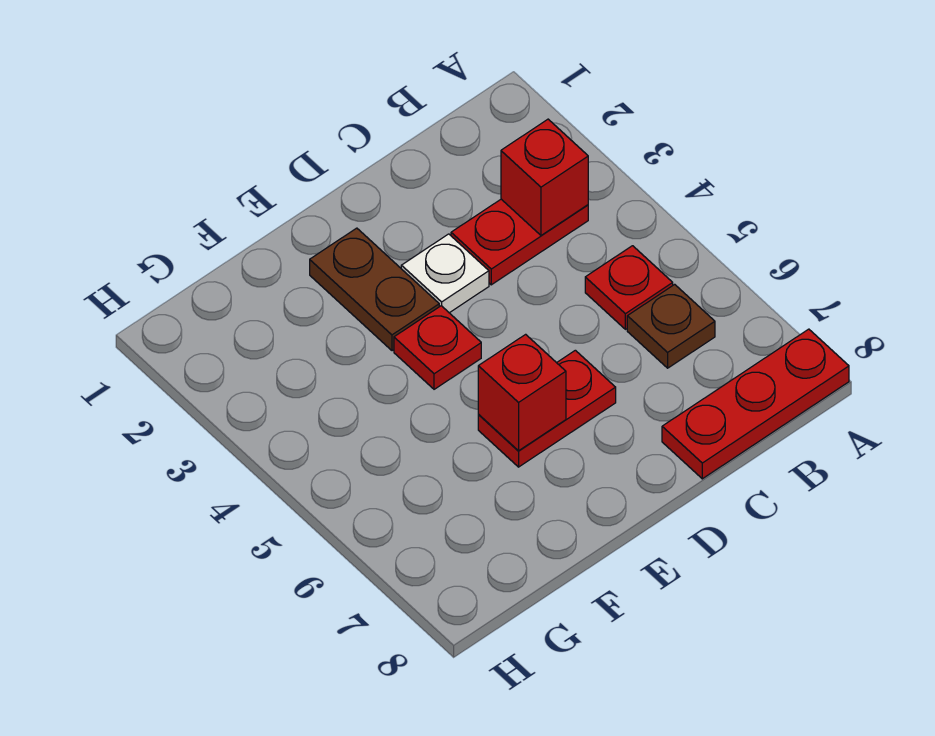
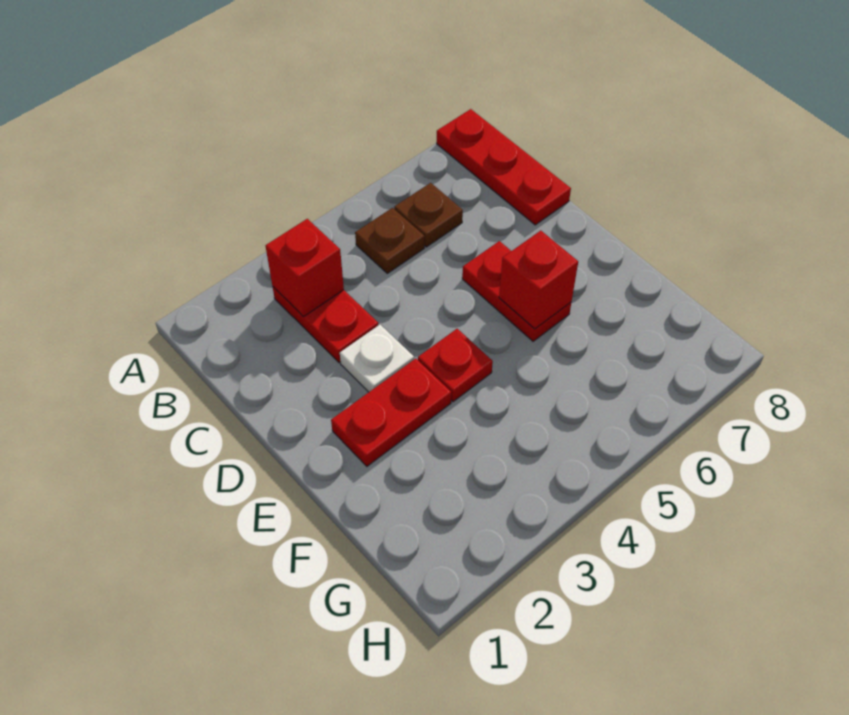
red plate B5 level 1 -> brown plate B5 level 1
brown plate E2:E3 level 1 -> red plate E2:E3 level 1

